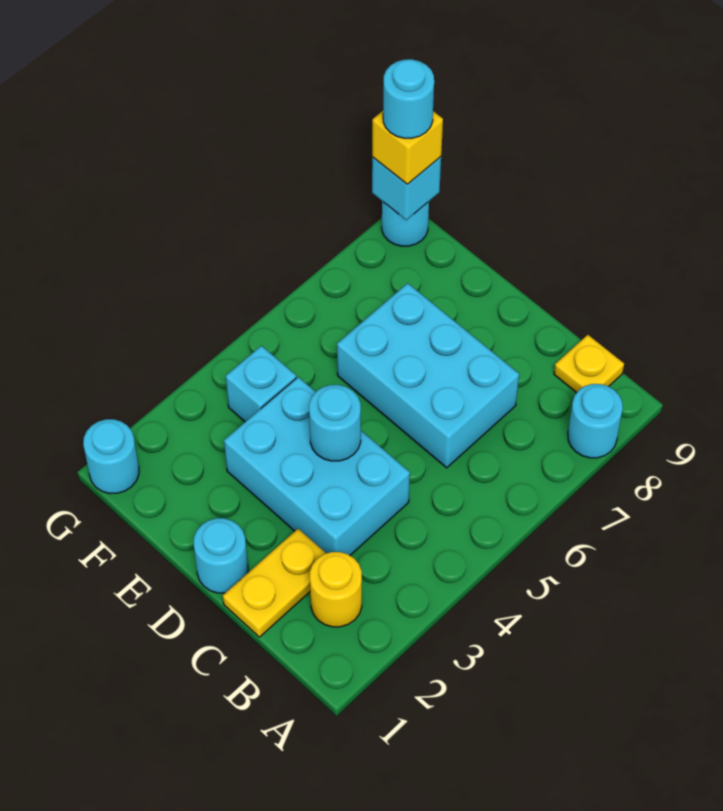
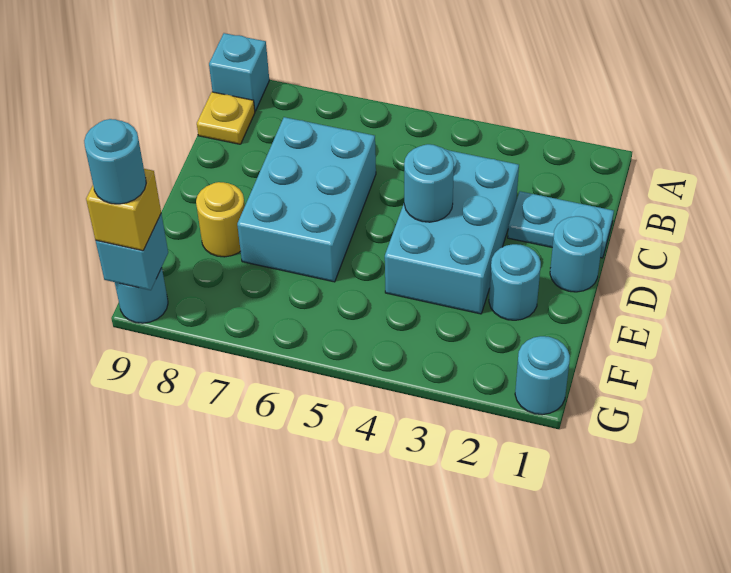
cyan round brick A8 level 1 -> cyan round brick E2 level 1
yellow round brick B2 level 1 -> yellow round brick E8 level 1
yellow plate C1:C2 level 1 -> cyan plate C1:C2 level 1
cyan brick F4 level 1 -> cyan brick A9 level 1

